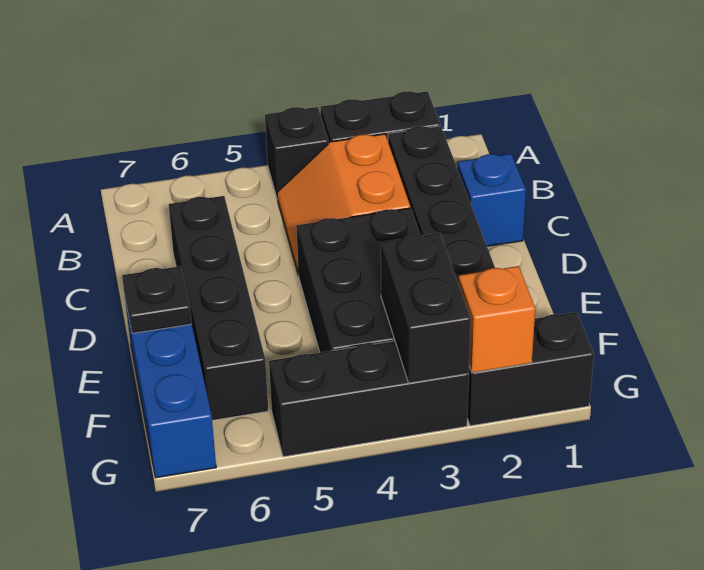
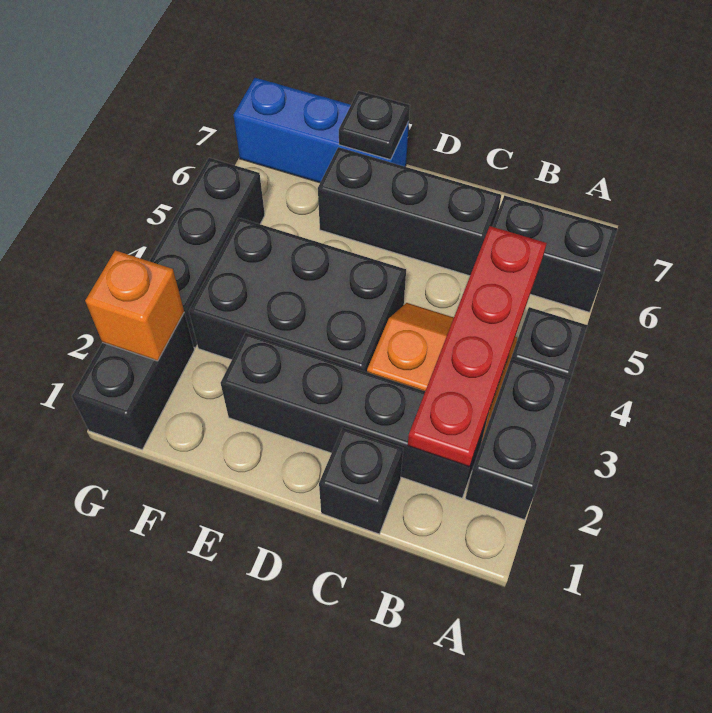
none -> red plate B2:B5 level 2
blue brick C1 level 1 -> black brick C1 level 1
black brick C6:F6 level 1 -> black brick C6:E6 level 1
black brick F3:G3 level 2 -> black brick A6:B6 level 1

